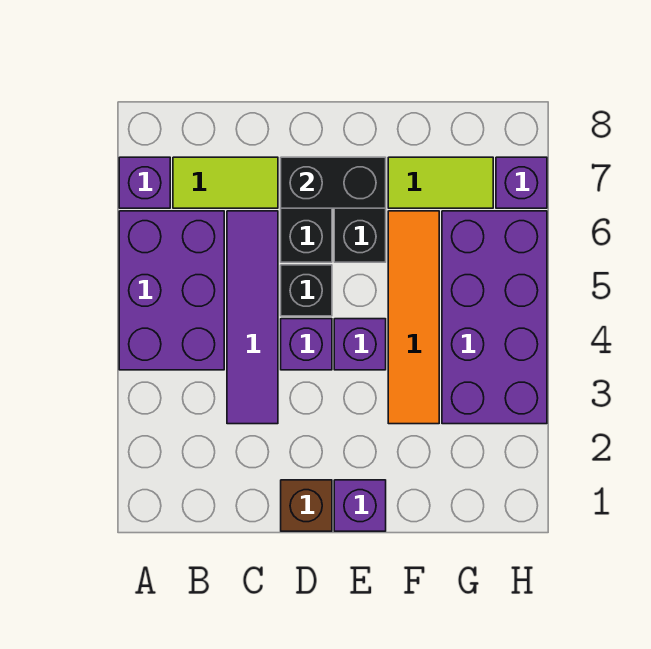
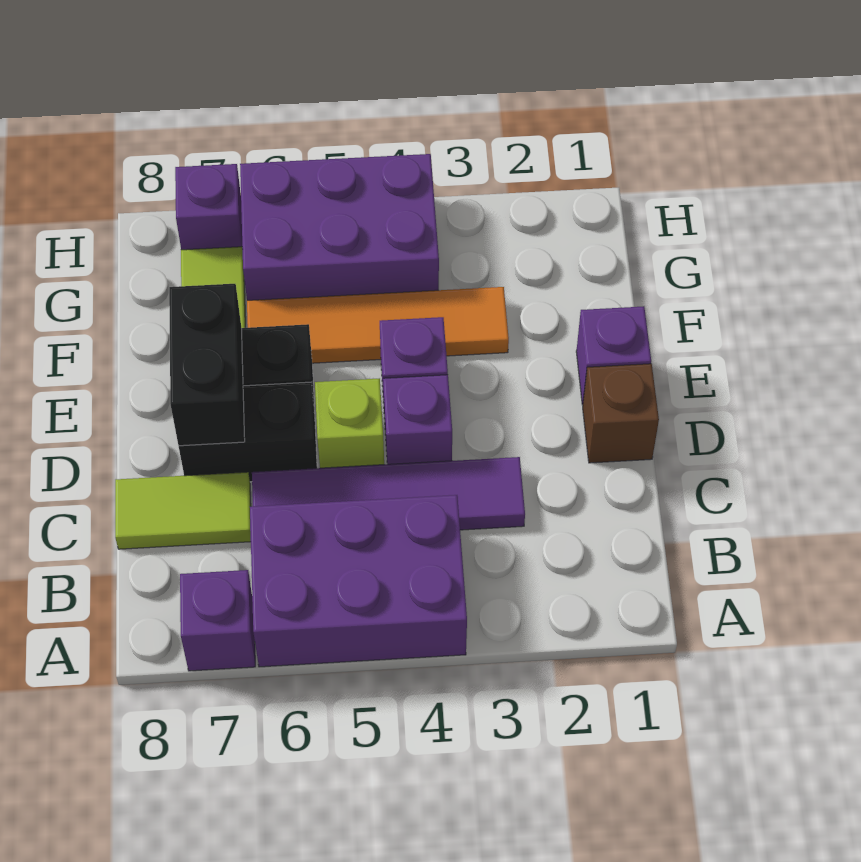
lime tile B7:C7 level 1 -> lime tile C7:C8 level 1
black brick D5 level 1 -> lime brick D5 level 1
purple brick G3:H6 level 1 -> purple brick G4:H6 level 1

